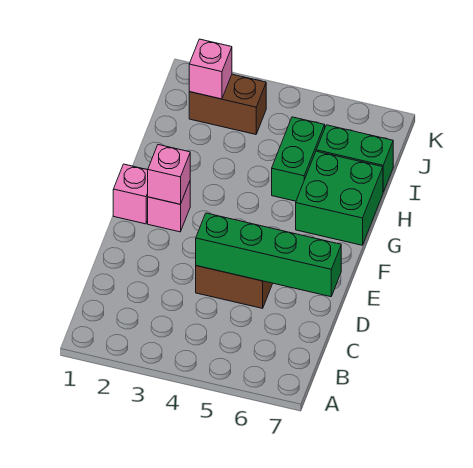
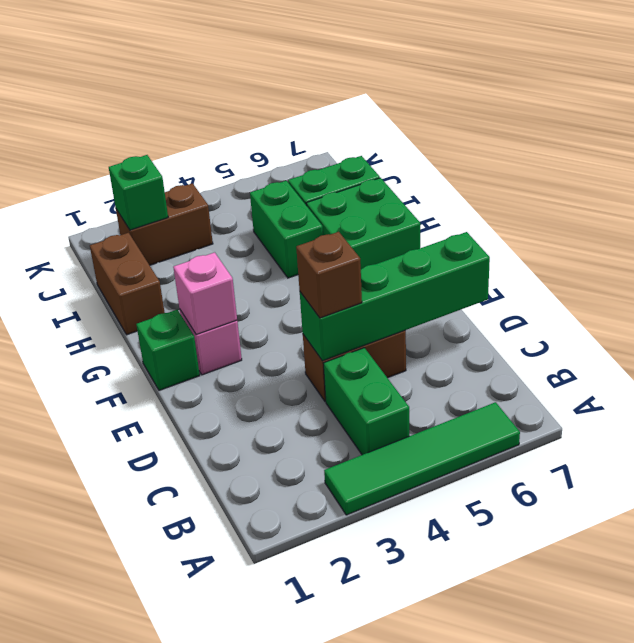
none -> green tile A3:A6 level 1
none -> green brick B4:C4 level 1
none -> brown brick D4 level 3
pink brick F1 level 1 -> green brick F1 level 1
none -> brown brick H1:I1 level 1
pink brick J2 level 2 -> green brick J2 level 2

